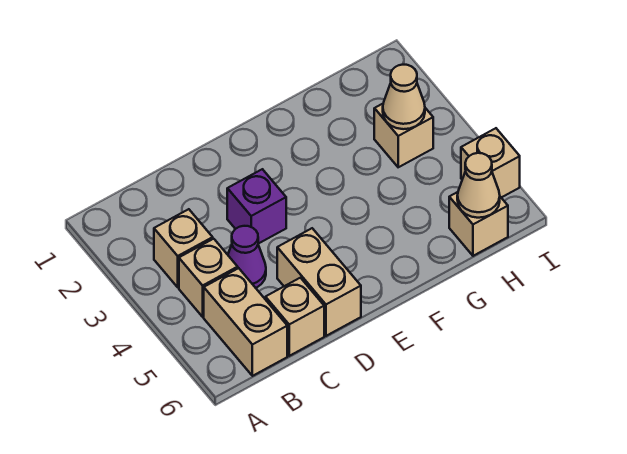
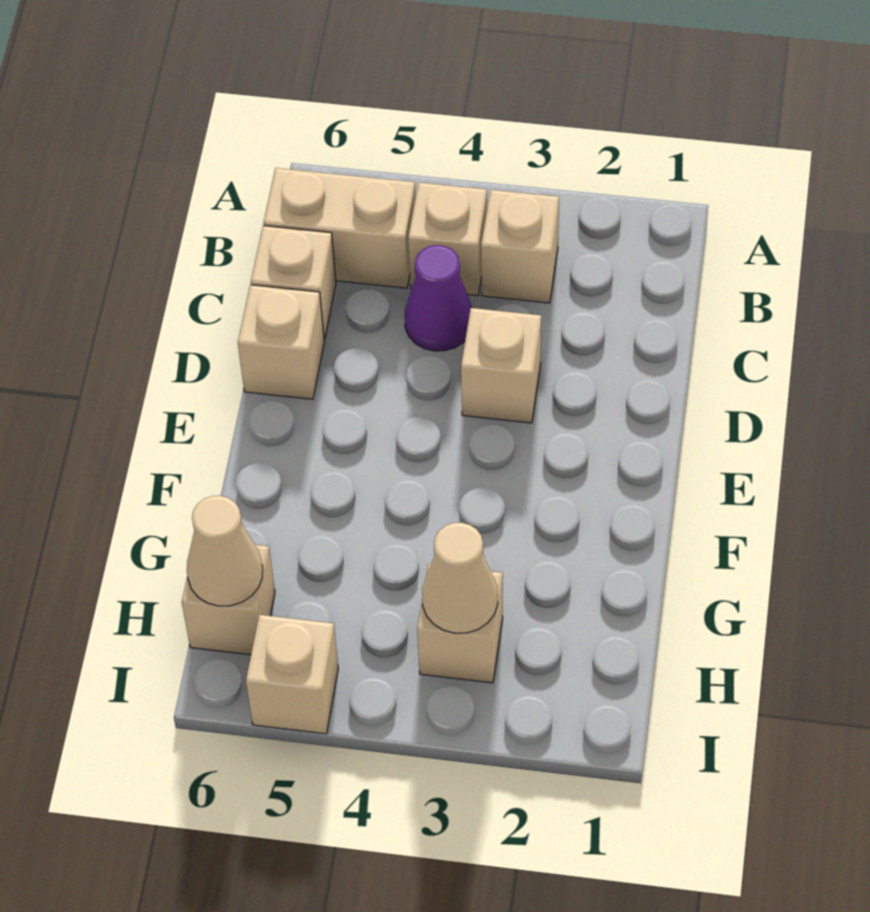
purple brick D3 level 1 -> tan brick D3 level 1
tan brick D5:D6 level 1 -> tan brick D6 level 1

